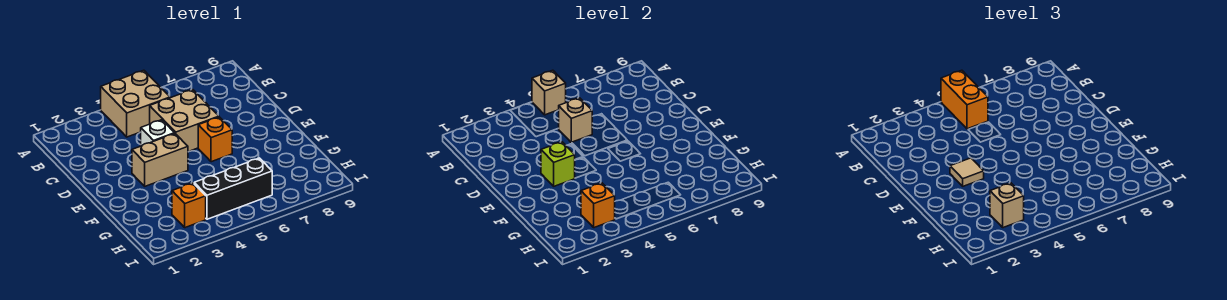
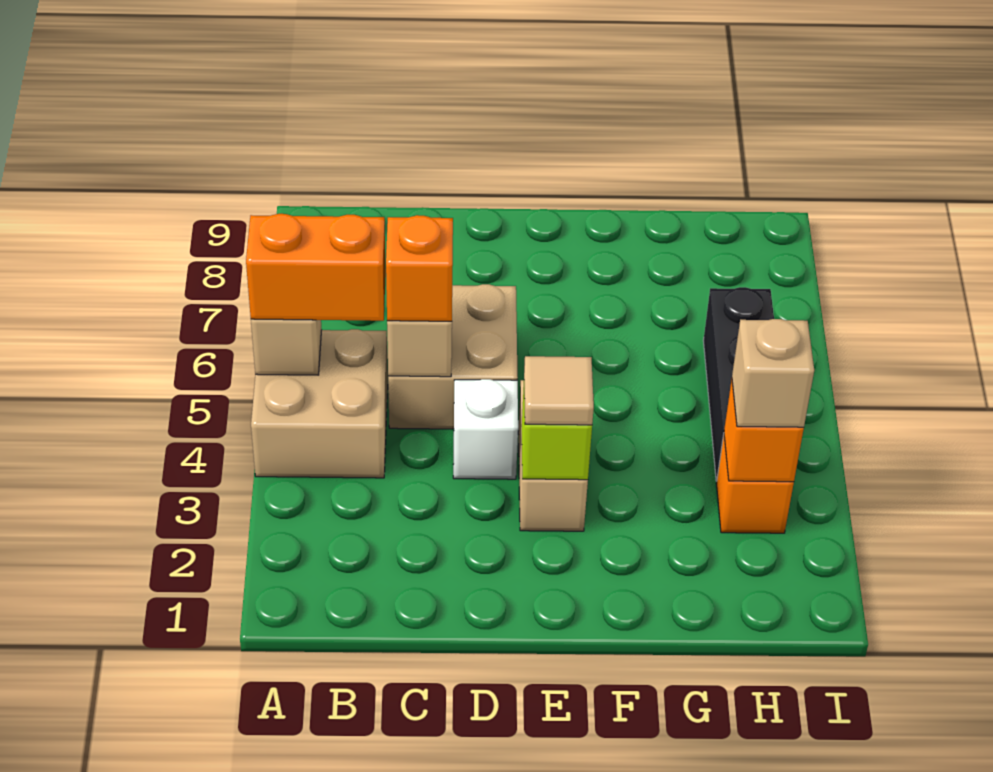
orange brick E6 level 1 -> orange brick C5 level 3

